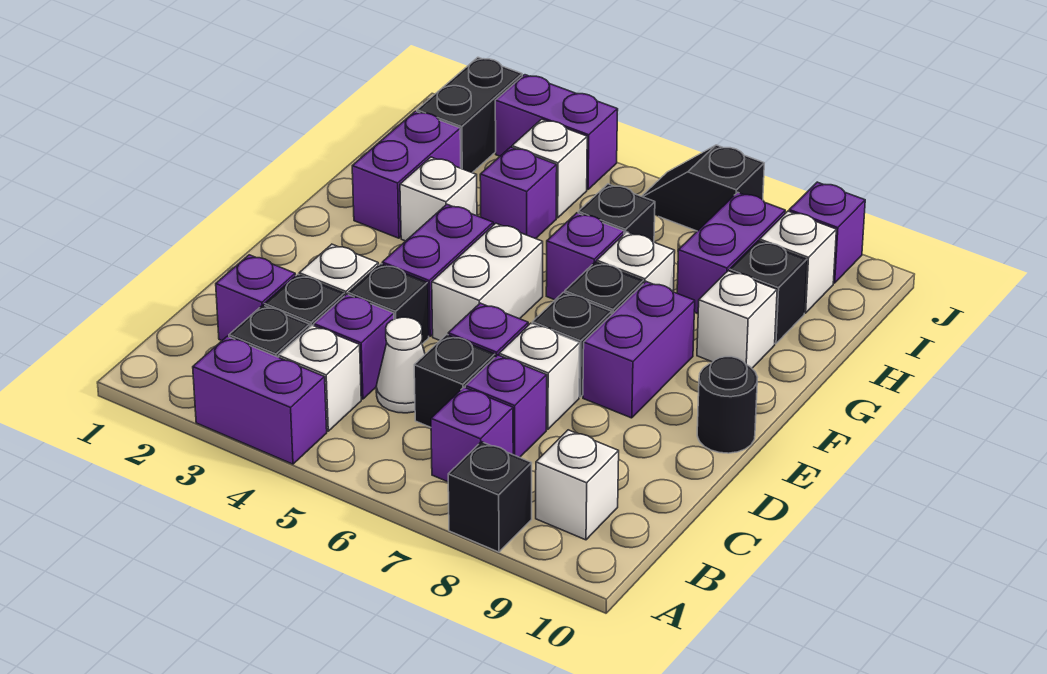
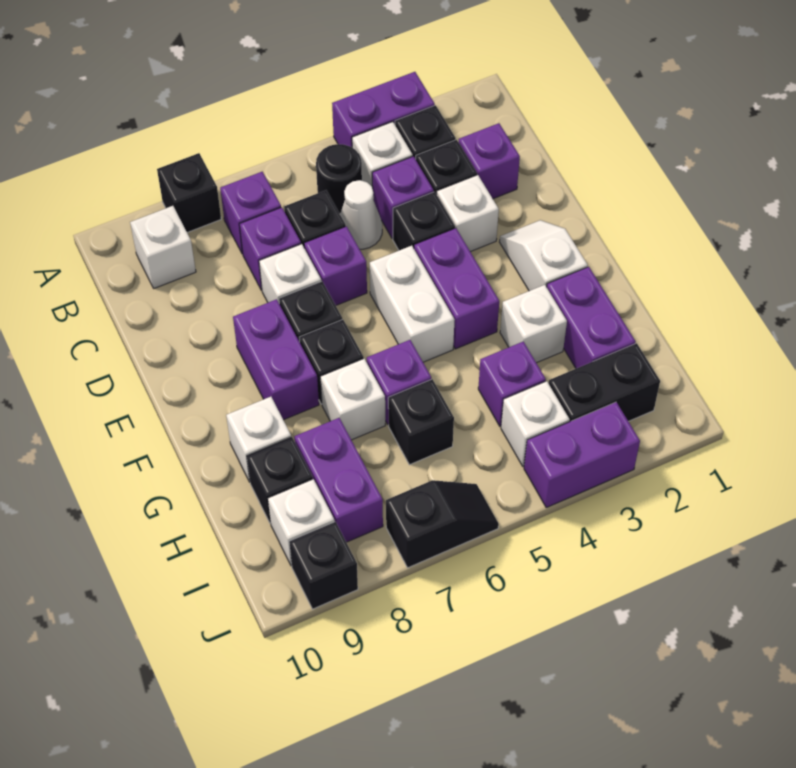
none -> white slope E2:F2 level 1 top F
black round brick E10 level 1 -> black round brick B5 level 1
black brick I2:J2 level 1 -> black brick I2:I3 level 1
purple brick J9 level 1 -> black brick J9 level 1

